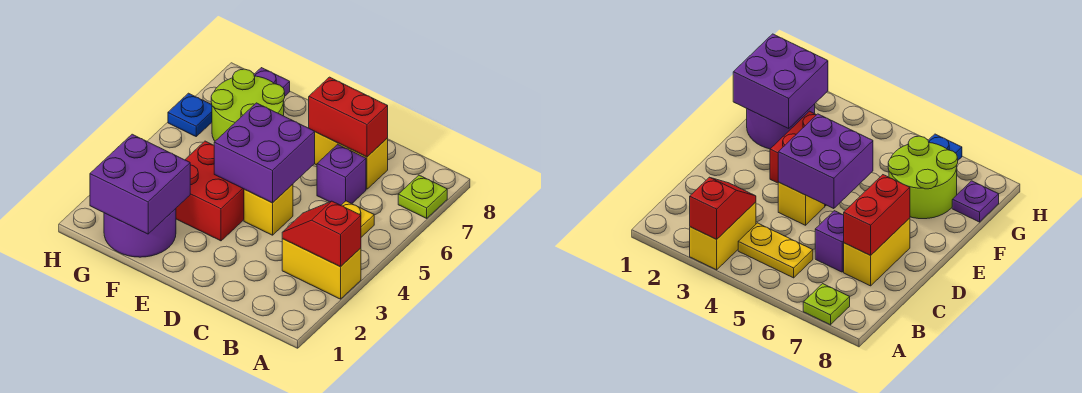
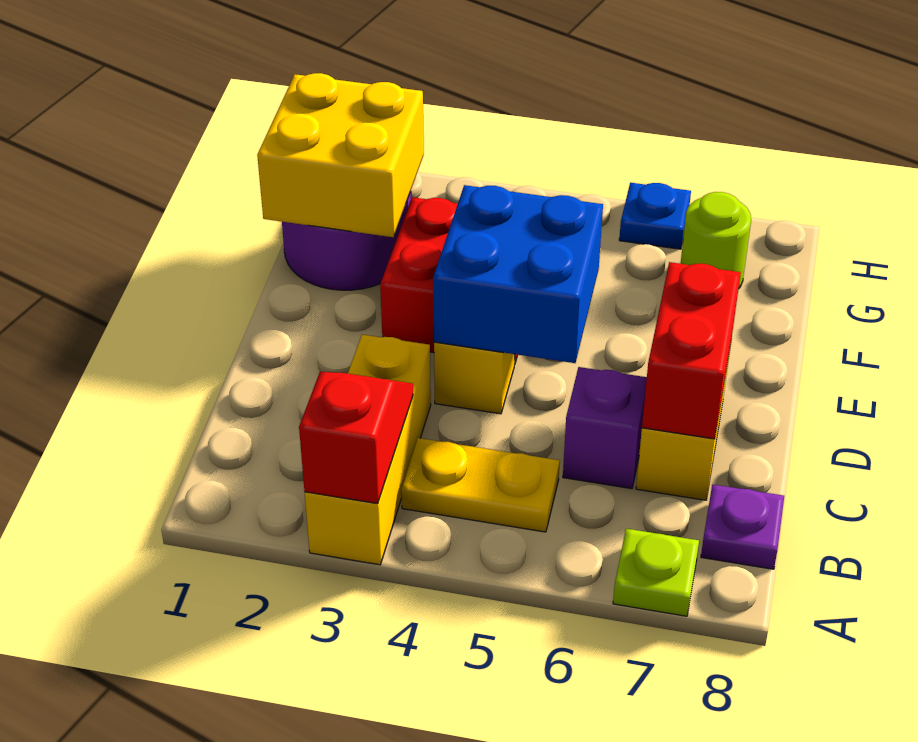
yellow brick A3:B3 level 1 -> yellow brick A3:C3 level 1
purple brick D4:E5 level 2 -> blue brick D4:E5 level 2
purple brick F1:G2 level 2 -> yellow brick F1:G2 level 2
lime round brick F6:G7 level 1 -> lime round brick G7 level 1
purple plate G8 level 1 -> purple plate B8 level 1

